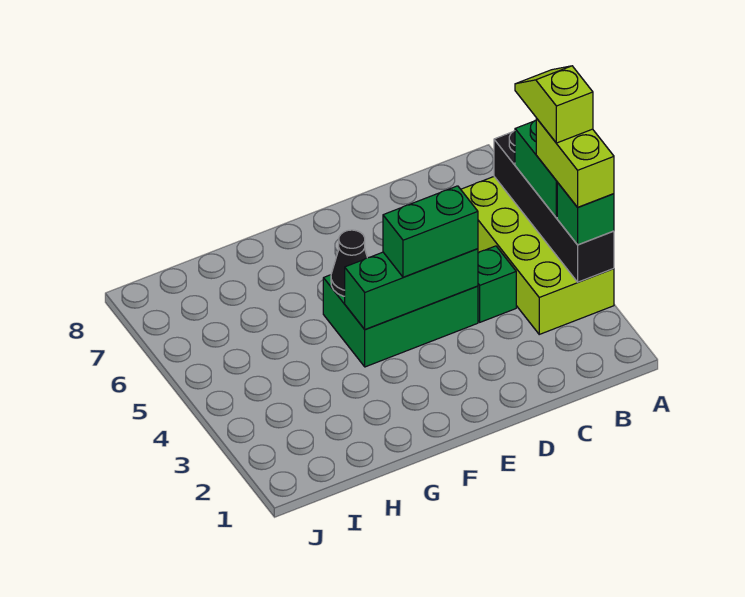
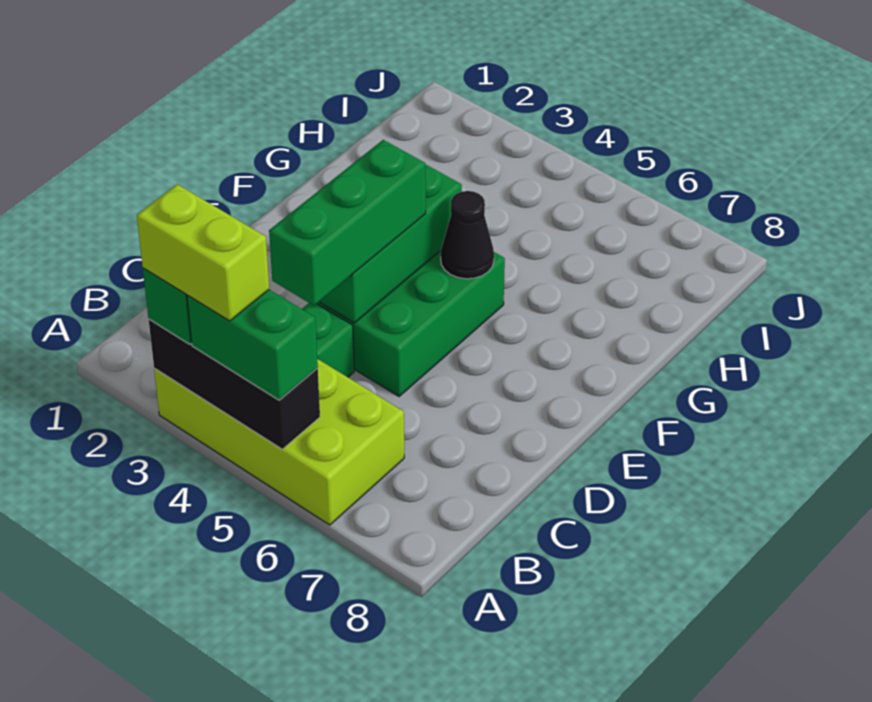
black brick A3:A6 level 2 -> black brick A3:A5 level 2
lime slope A4:A5 level 5 top 4 -> none
green brick D4:E4 level 3 -> green brick C4:E4 level 3

